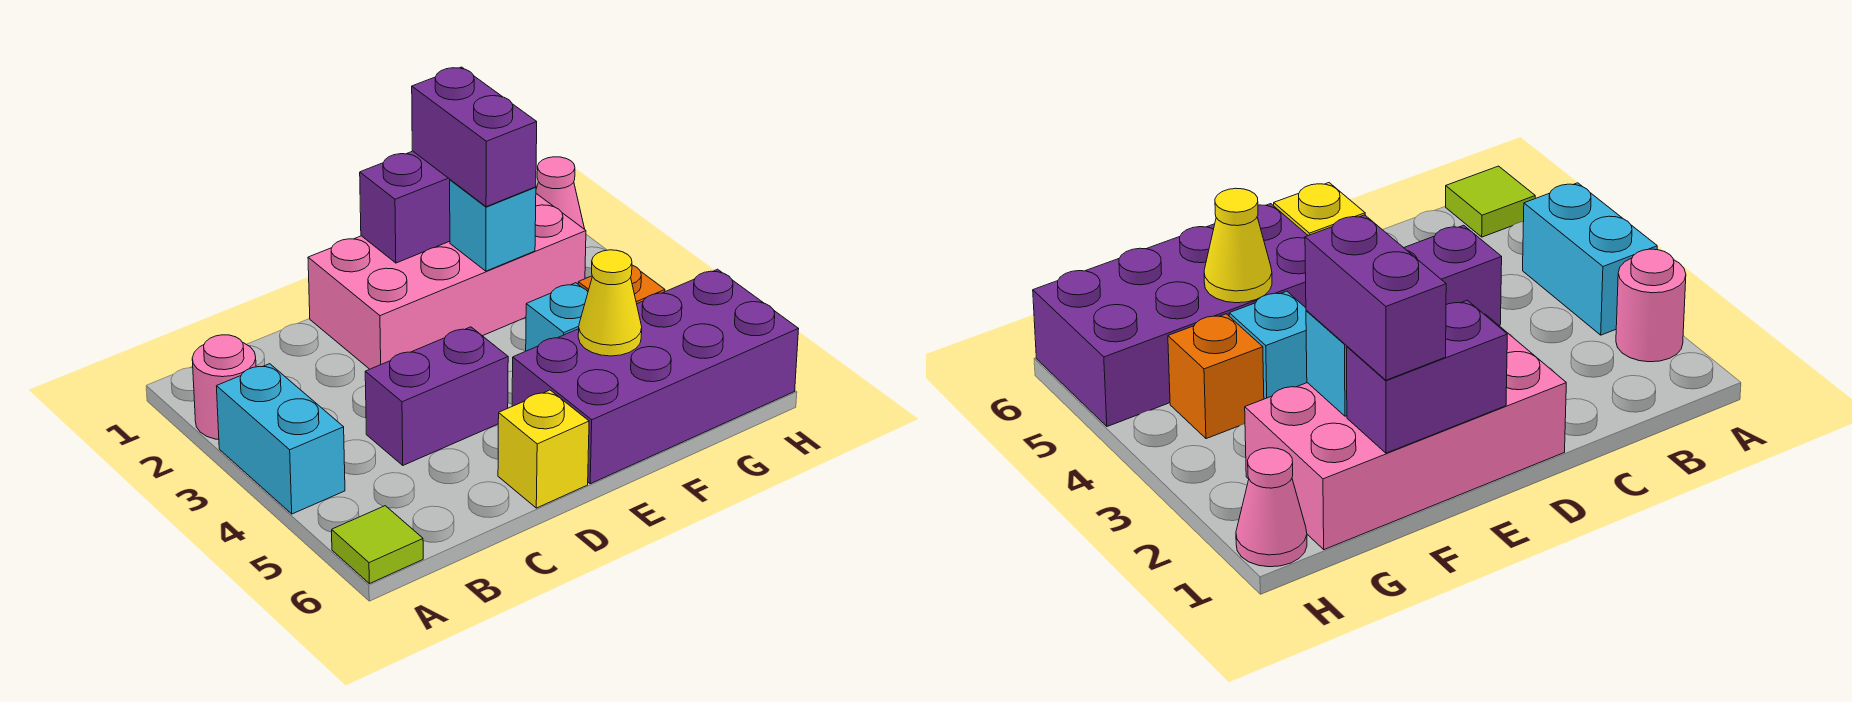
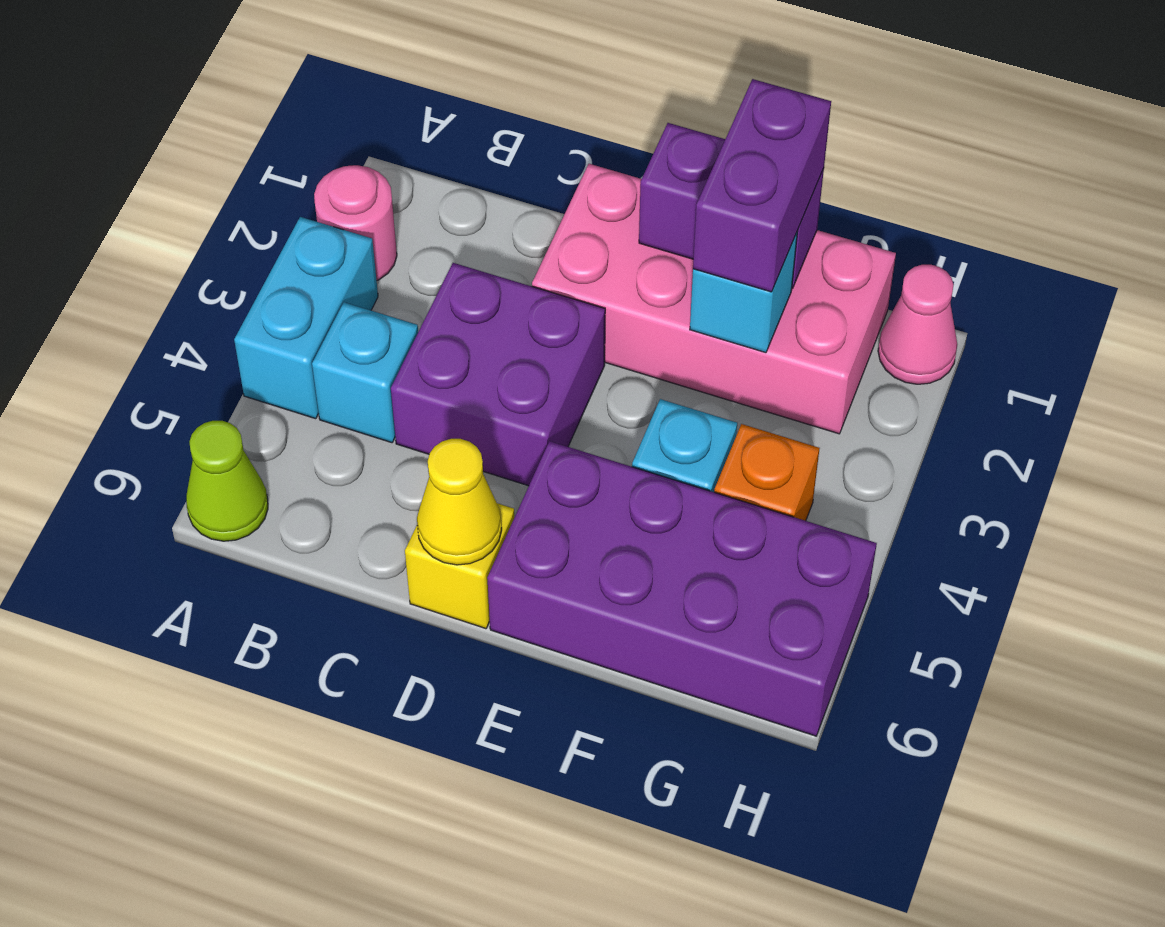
lime tile A6 level 1 -> lime cone A6 level 1
none -> cyan brick B4 level 1
purple brick C4:D4 level 1 -> purple brick C3:D4 level 1
yellow cone F5 level 2 -> yellow cone D6 level 2

